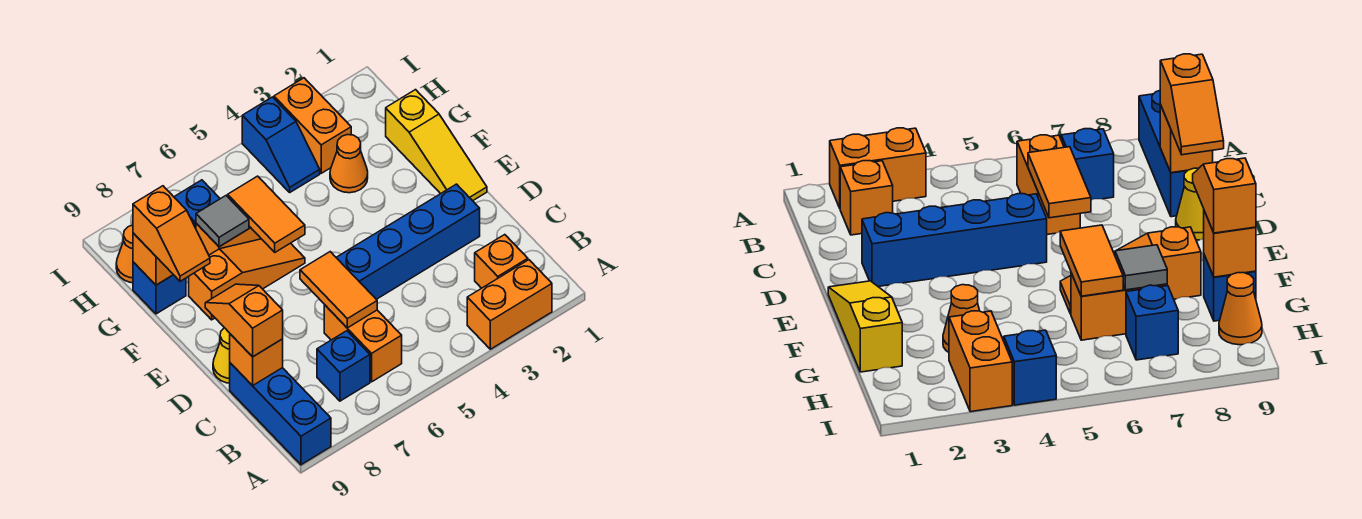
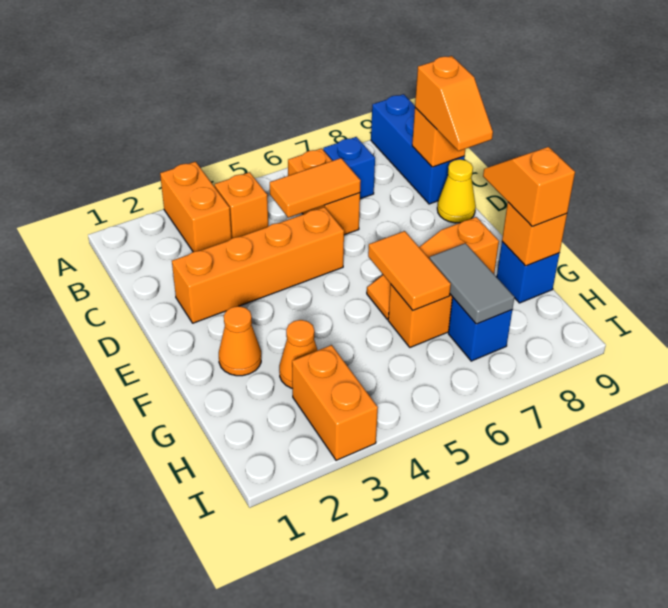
orange brick A2:A3 level 1 -> orange brick A3:B3 level 1
orange brick B2 level 1 -> orange brick B4 level 1
orange tile C6:D6 level 2 -> orange tile C5:C6 level 2
blue brick D2:D5 level 1 -> orange brick D2:D5 level 1
yellow slope E1:G1 level 1 top G -> none
grey tile G7 level 2 -> grey tile G7:H7 level 2
blue slope H4:I4 level 1 top I -> none
orange cone H9 level 1 -> orange cone F2 level 1

